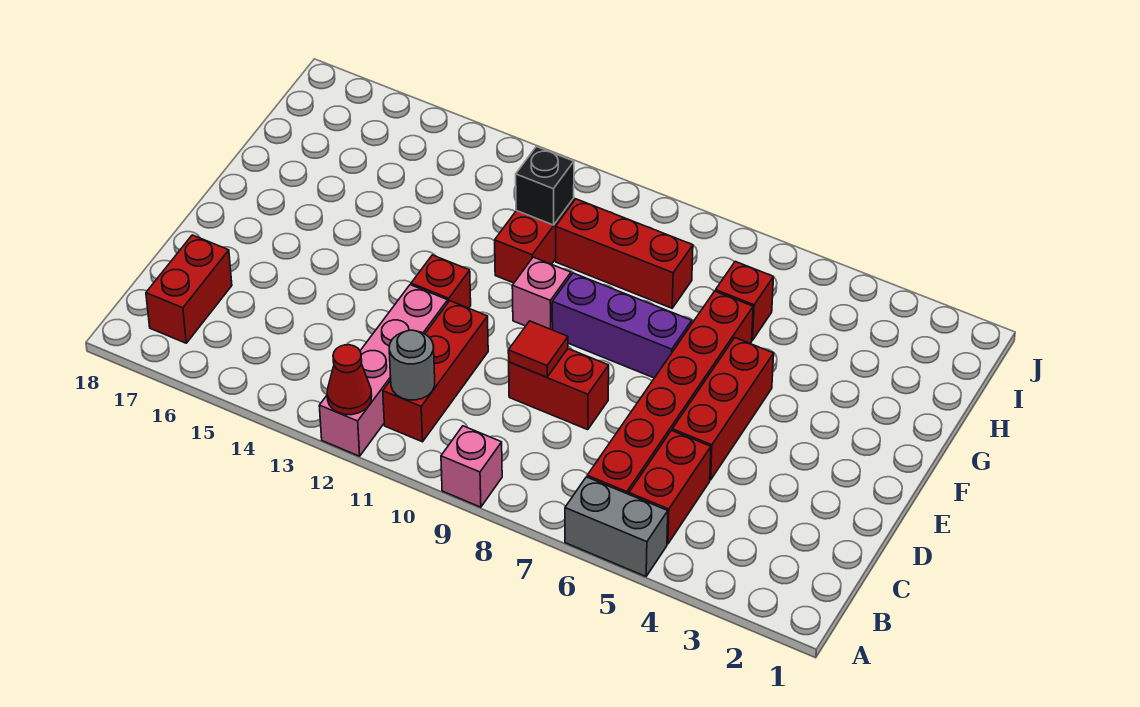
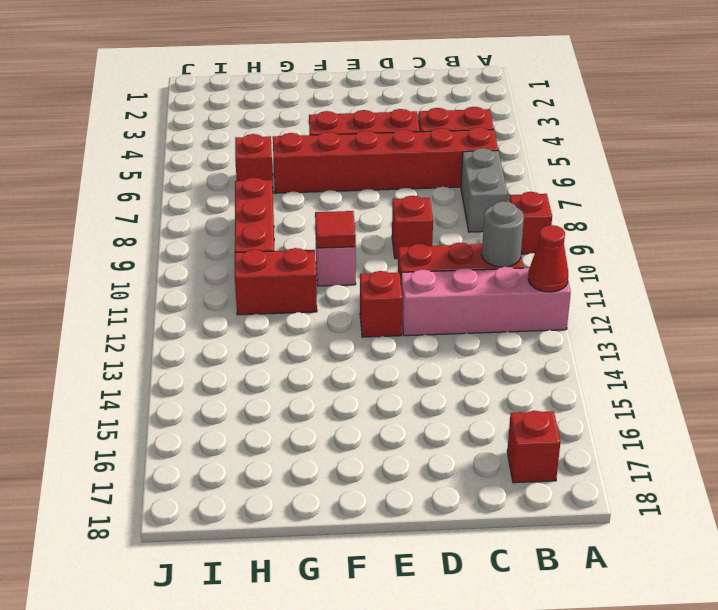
grey brick A5:A6 level 1 -> grey brick B7:B8 level 1
pink brick A9 level 1 -> red brick A9 level 1
red brick B17:C17 level 1 -> red brick B17 level 1
red brick D8:D9 level 1 -> red brick D9 level 1
red tile D9 level 2 -> red tile F10 level 2
purple brick F7:F9 level 1 -> none
black brick H11 level 2 -> none

